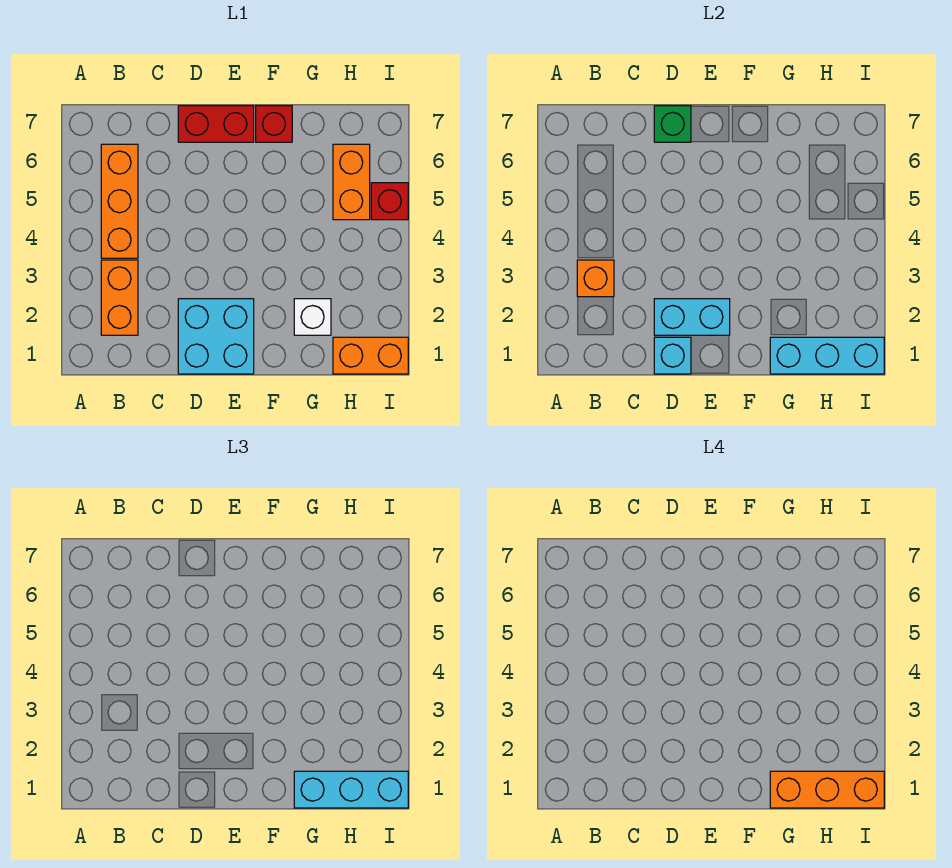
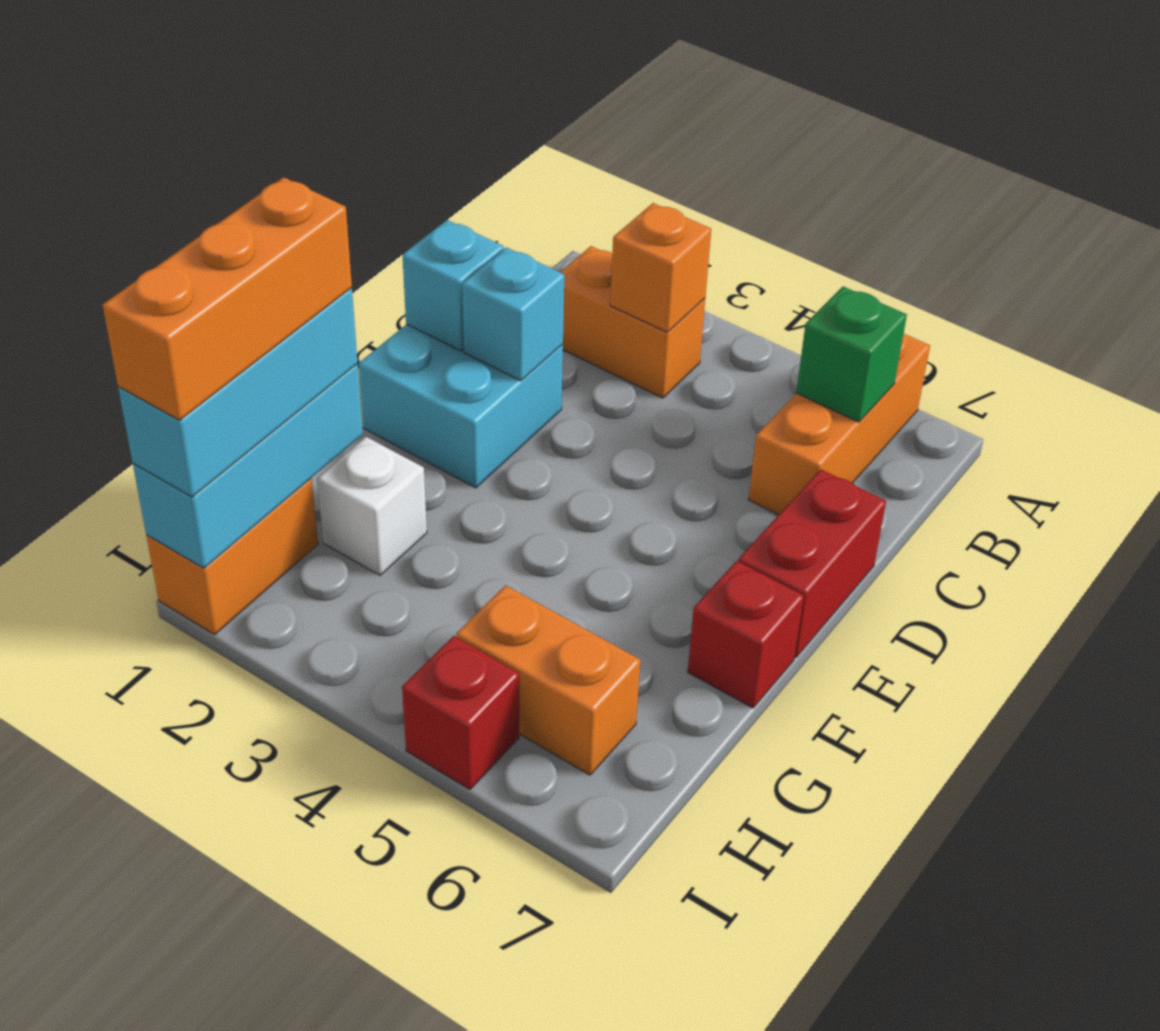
orange brick B4:B6 level 1 -> orange brick A6:C6 level 1
cyan brick D2:E2 level 2 -> cyan brick D2 level 2
green brick D7 level 2 -> green brick B6 level 2

